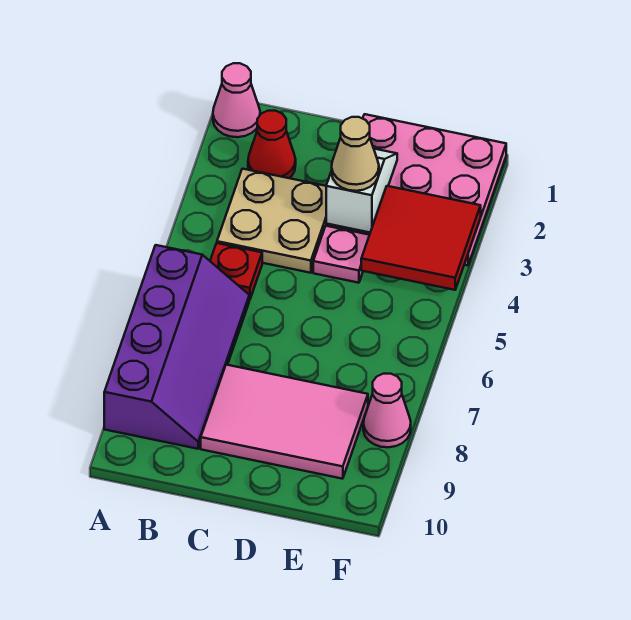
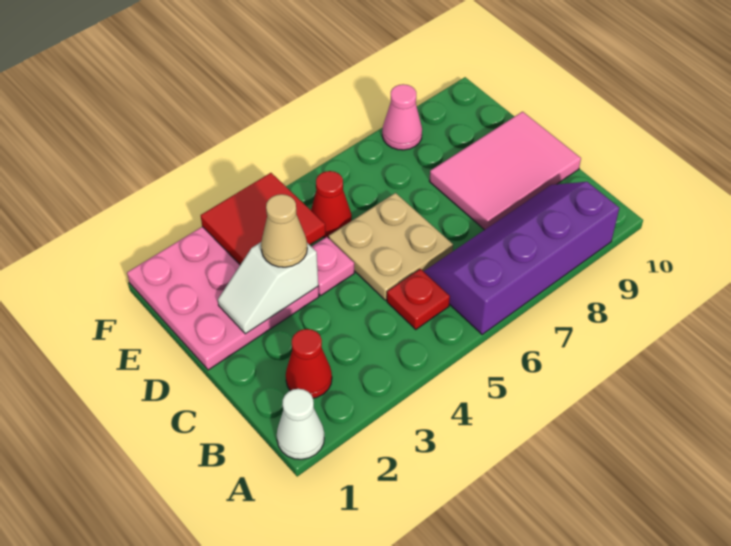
pink cone A1 level 1 -> white cone A1 level 1
tan plate B3:C4 level 1 -> tan plate C5:D6 level 1
pink tile C8:E9 level 1 -> pink tile C8:D10 level 1
none -> red cone E5 level 1

